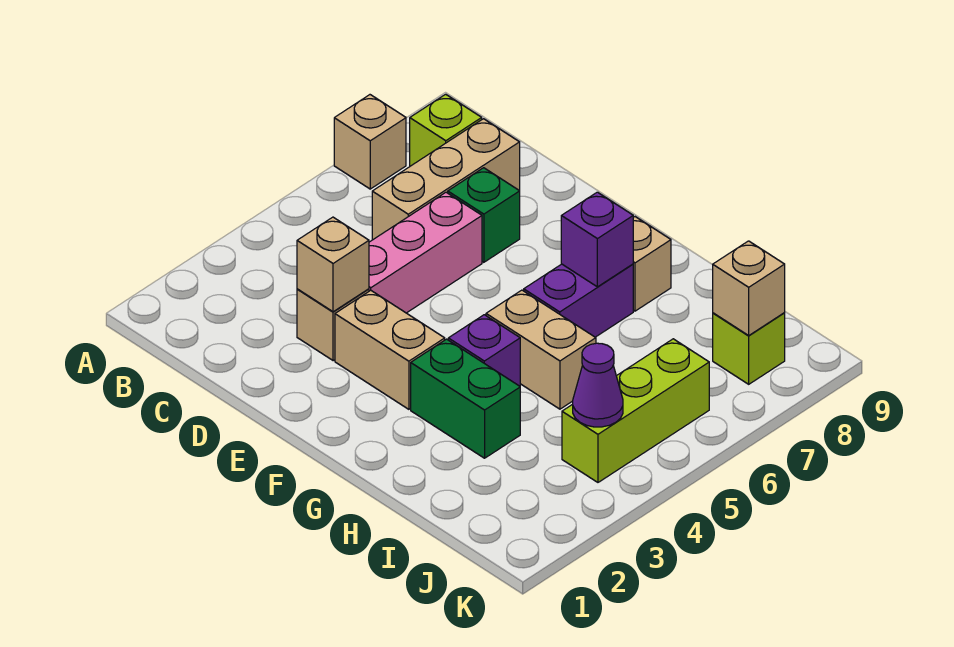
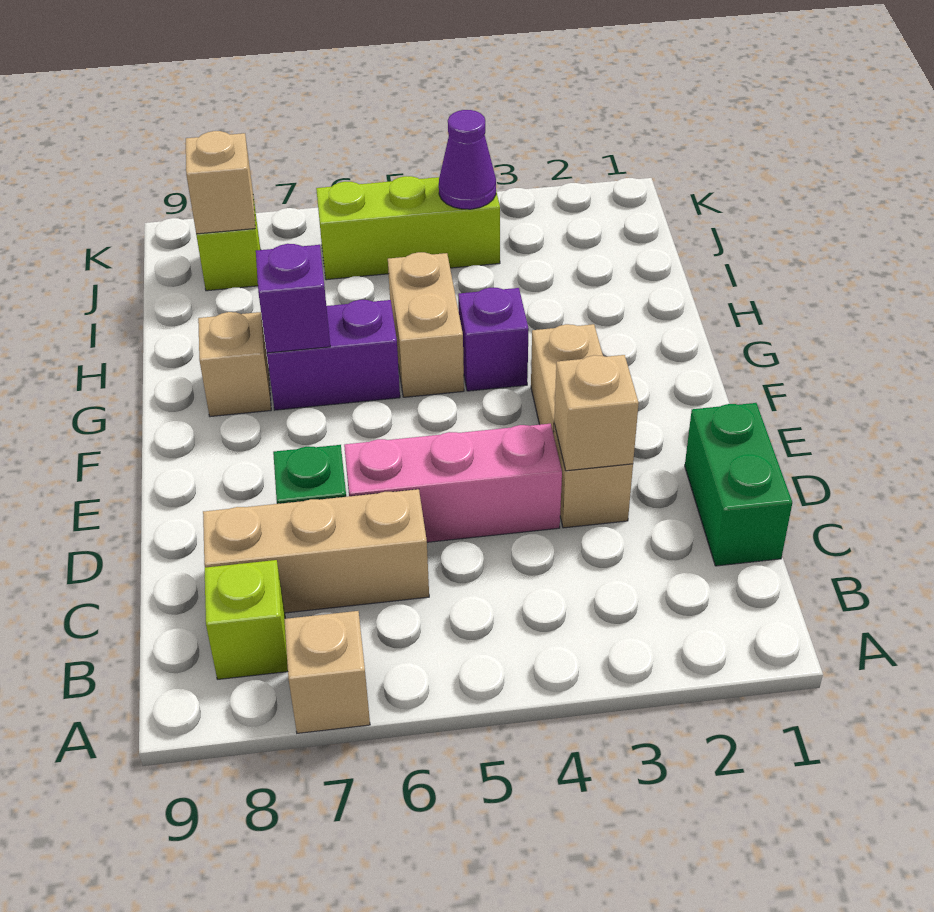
green brick G3:H3 level 1 -> green brick C1:D1 level 1

